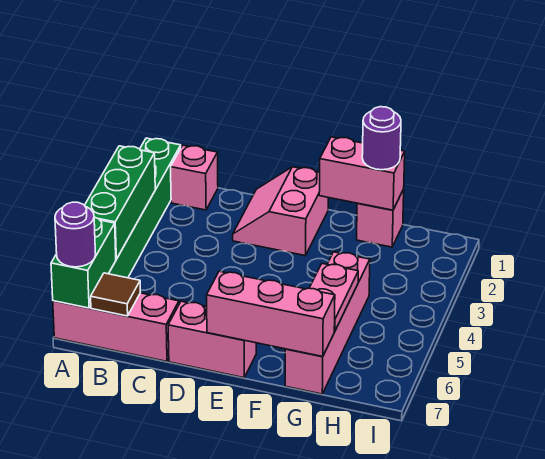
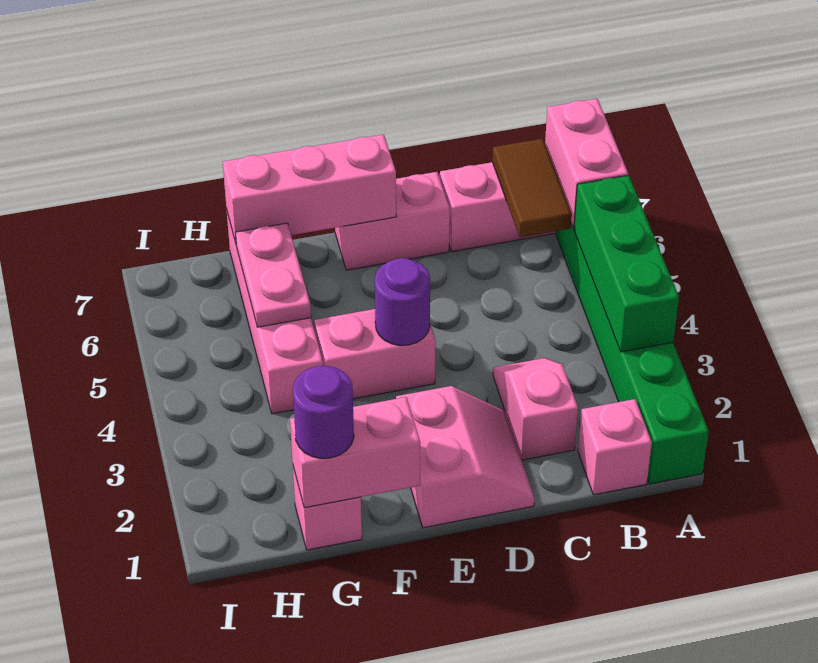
green brick A6:A7 level 2 -> pink brick A6:A7 level 2
purple round brick A7 level 3 -> purple round brick E4 level 2
brown tile B7 level 2 -> brown tile B6:B7 level 2
none -> pink slope C2:C3 level 1 top 2
none -> pink brick E4:F4 level 1

